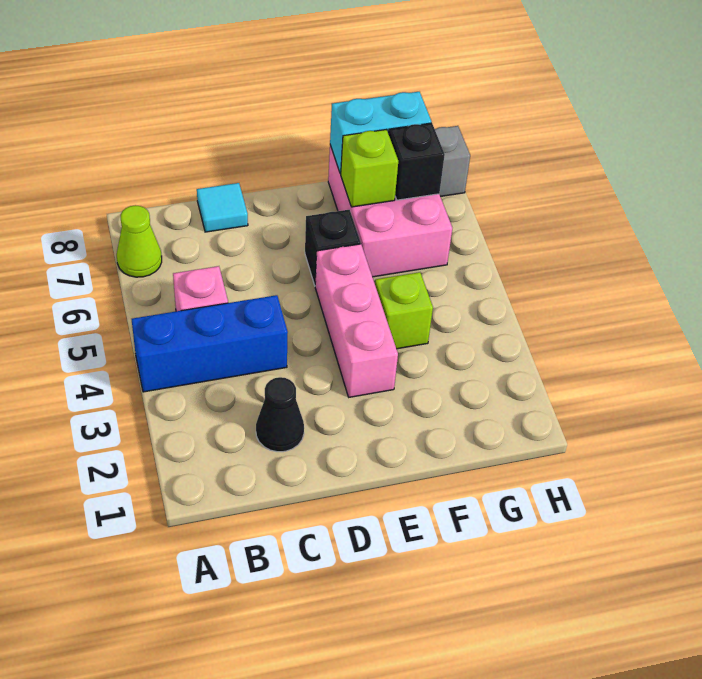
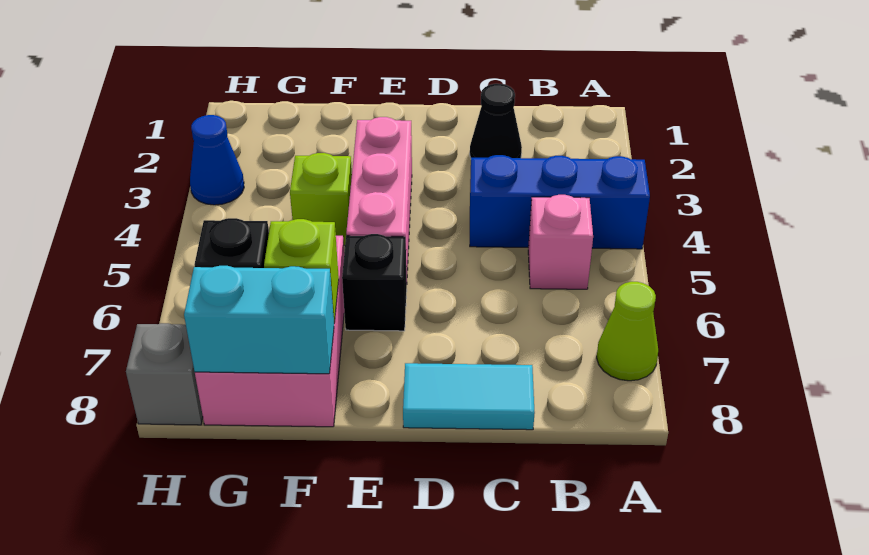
cyan tile C8 level 1 -> cyan tile C8:D8 level 1
none -> blue cone H3 level 1

